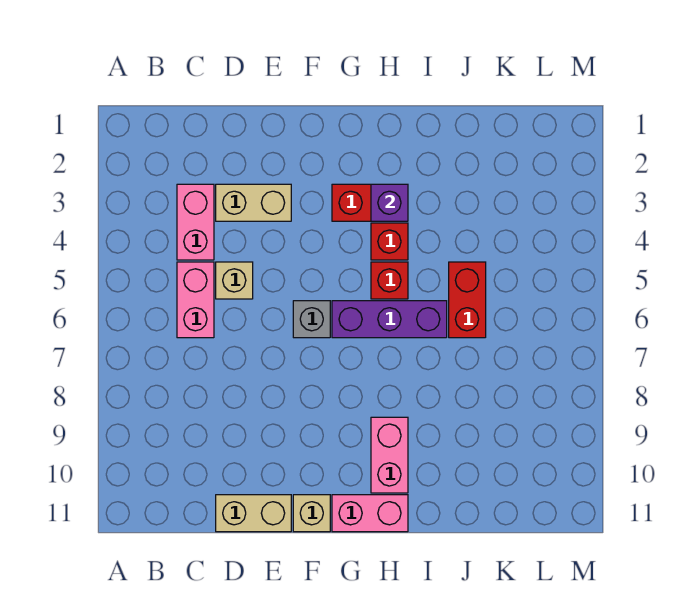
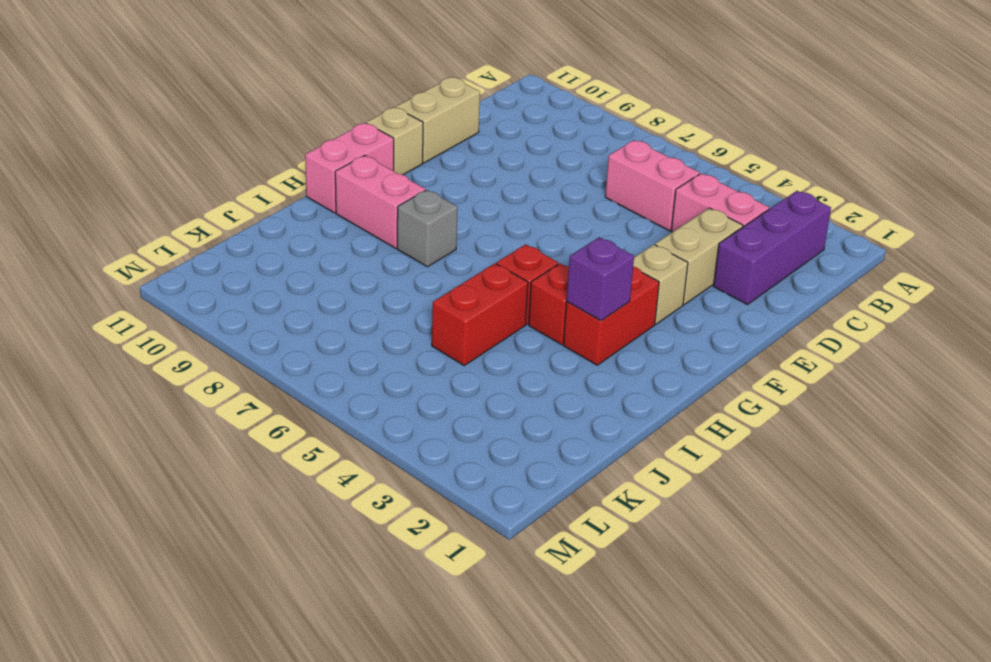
tan brick D5 level 1 -> tan brick F3 level 1
grey brick F6 level 1 -> grey brick H8 level 1
purple brick G6:I6 level 1 -> purple brick B2:D2 level 1
red brick J5:J6 level 1 -> red brick I5:J5 level 1

